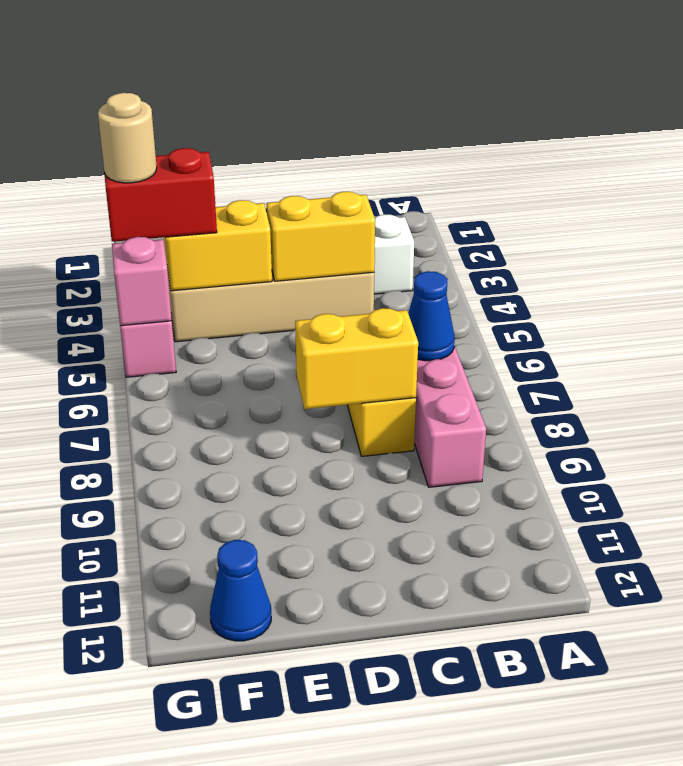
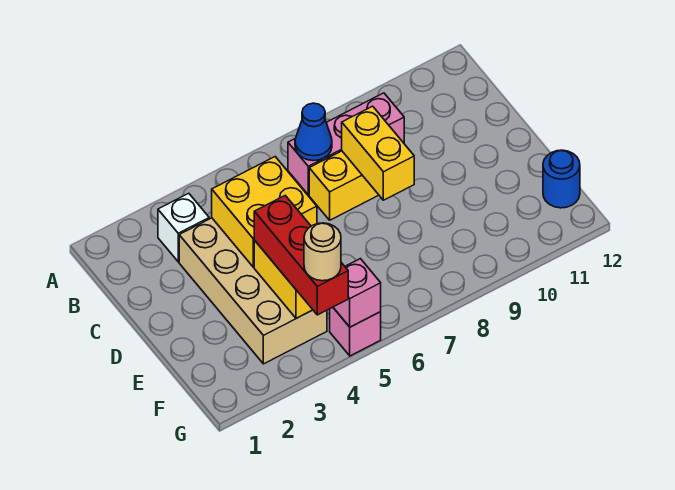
yellow brick C4:D4 level 2 -> yellow brick C4:D5 level 2
red brick F4:G4 level 3 -> red brick E4:G4 level 3
blue cone F12 level 1 -> blue round brick F12 level 1

